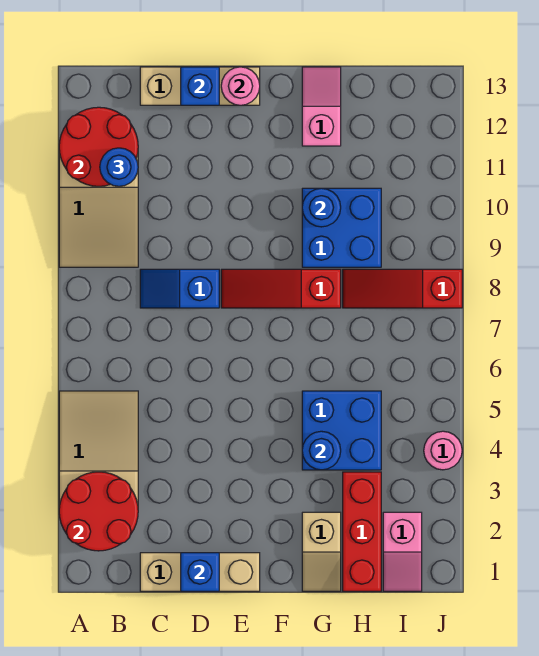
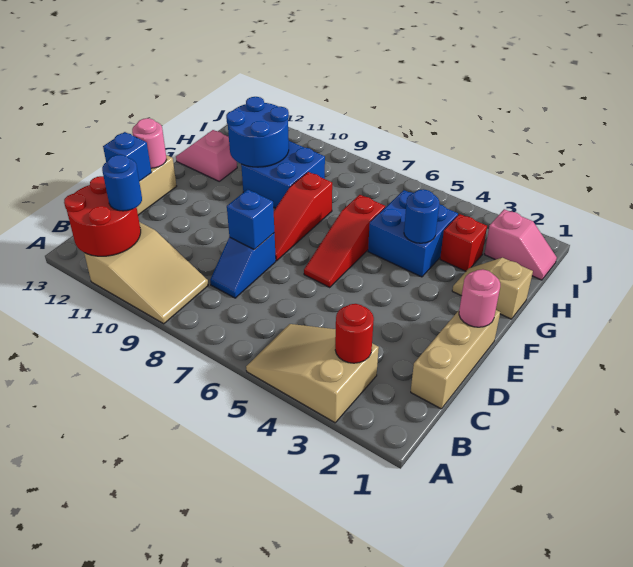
red round brick A2:B3 level 2 -> red round brick B3 level 2
blue brick D1 level 2 -> blue brick D8 level 2
tan slope G1:G2 level 1 top 2 -> tan slope G1:G2 level 1 top 1
blue round brick G10 level 2 -> blue round brick G10:H11 level 2
red brick H1:H3 level 1 -> red brick H3 level 1
red slope H8:J8 level 1 top J -> red slope E6:G6 level 1 top G
pink round brick J4 level 1 -> pink round brick E1 level 2

